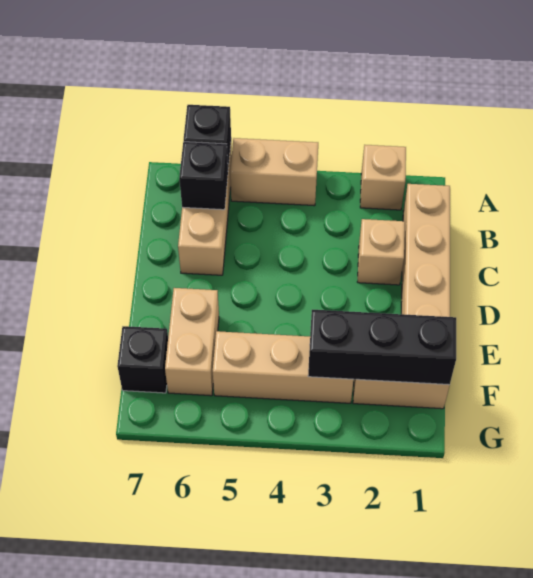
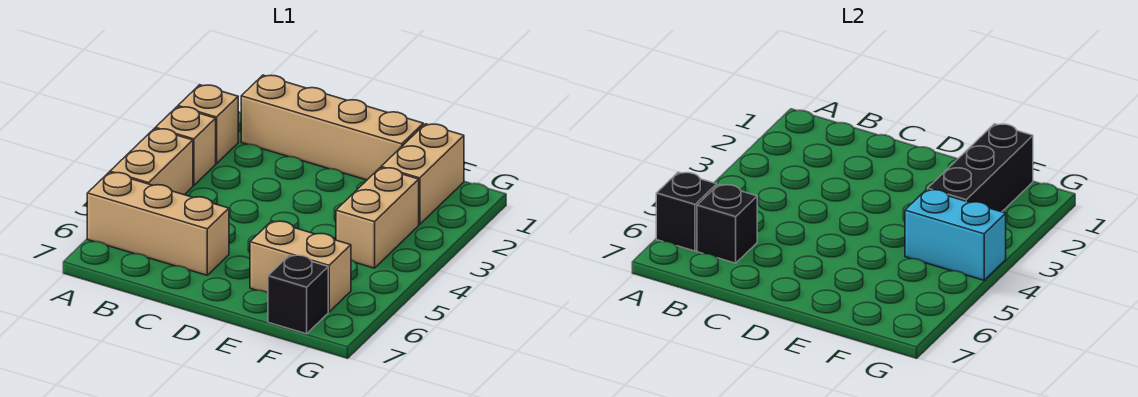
tan brick C2 level 1 -> tan brick A3 level 1
tan brick F3:F5 level 1 -> tan brick F3:F4 level 1
none -> cyan brick F4:G4 level 2

